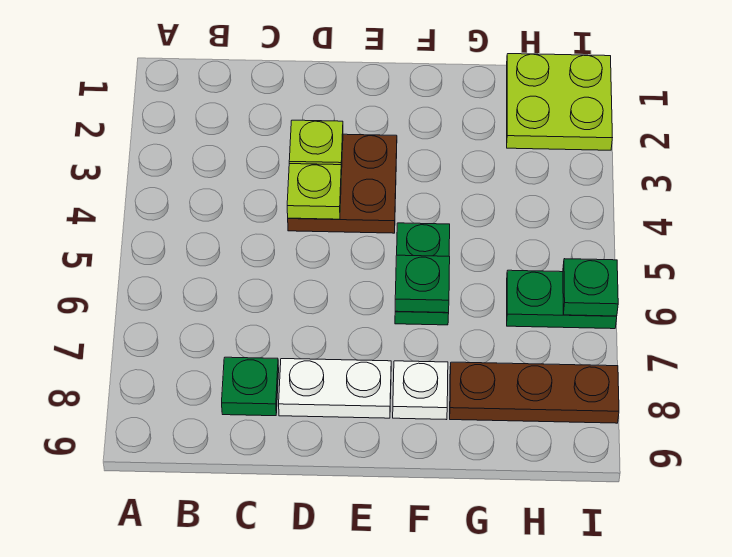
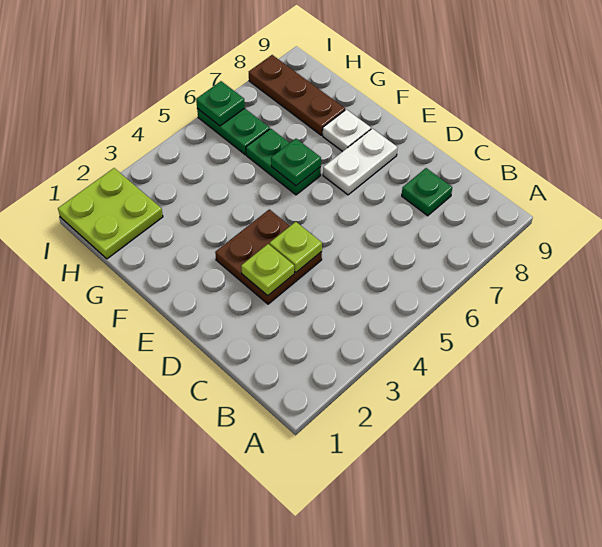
white plate D8:E8 level 1 -> white plate E7:E8 level 1
green plate F5:F6 level 1 -> green plate F6:G6 level 1

